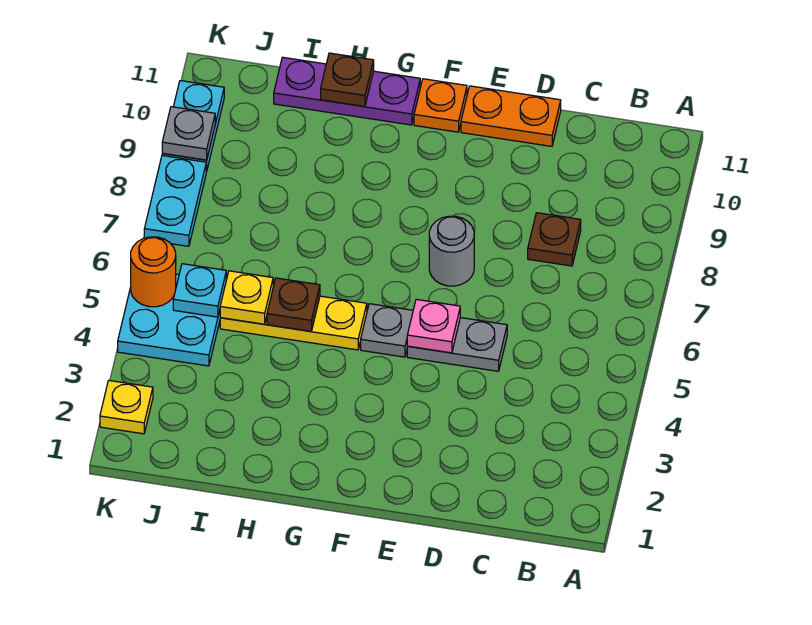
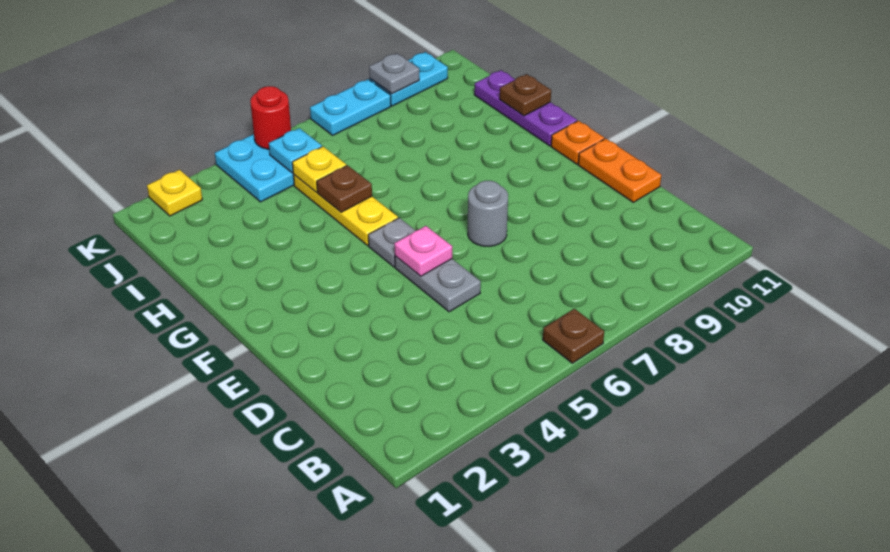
brown plate C8 level 1 -> brown plate A6 level 1
orange round brick K5 level 2 -> red round brick K5 level 2

